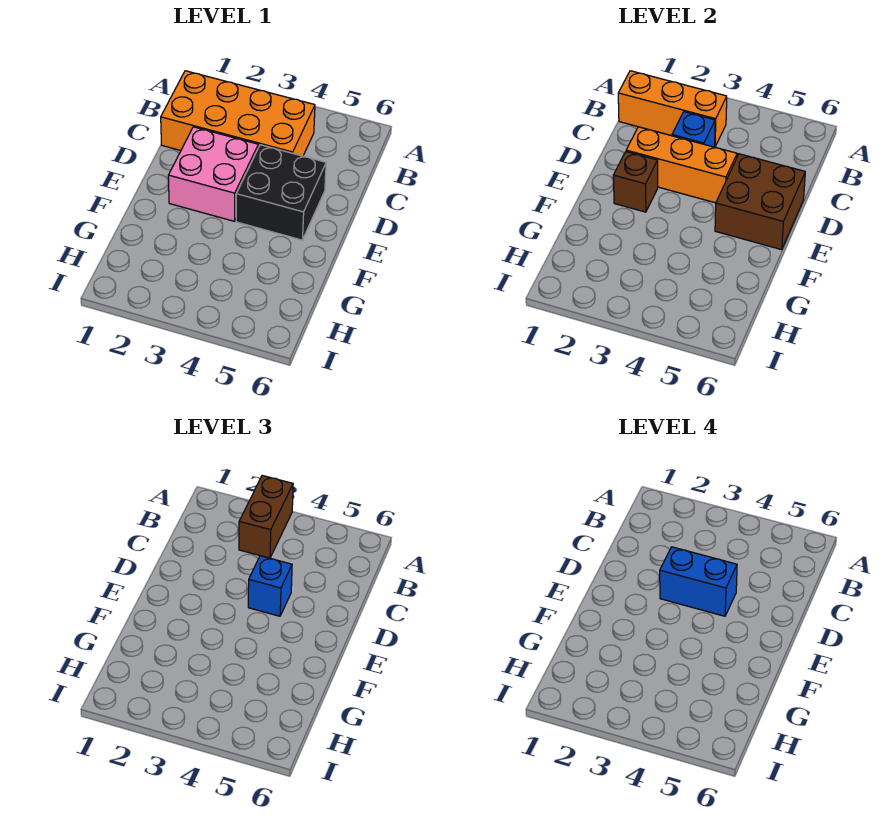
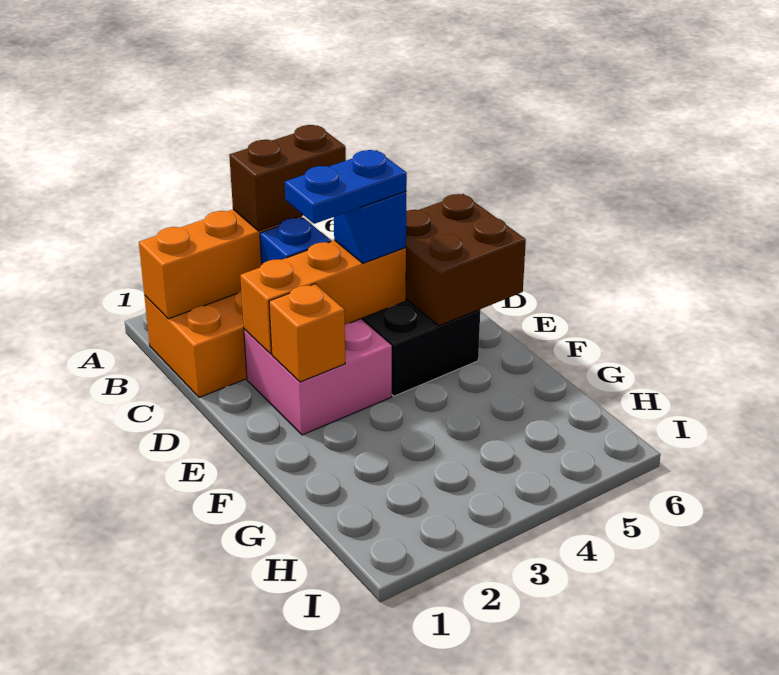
brown brick A3:B3 level 3 -> brown brick B3:B4 level 3
blue brick D3:D4 level 4 -> blue plate D3:D4 level 4
brown brick E2 level 2 -> orange brick E2 level 2

